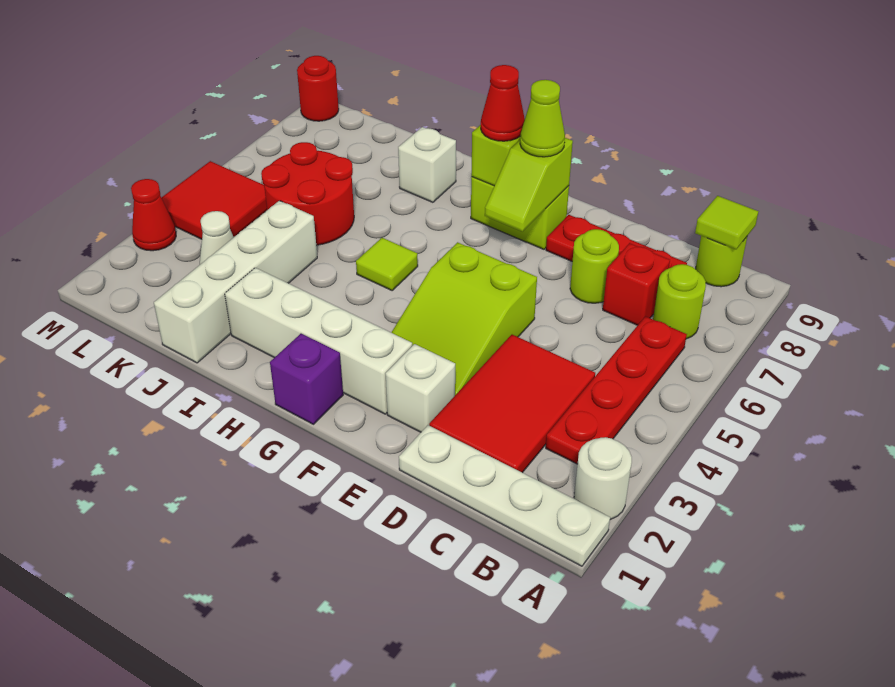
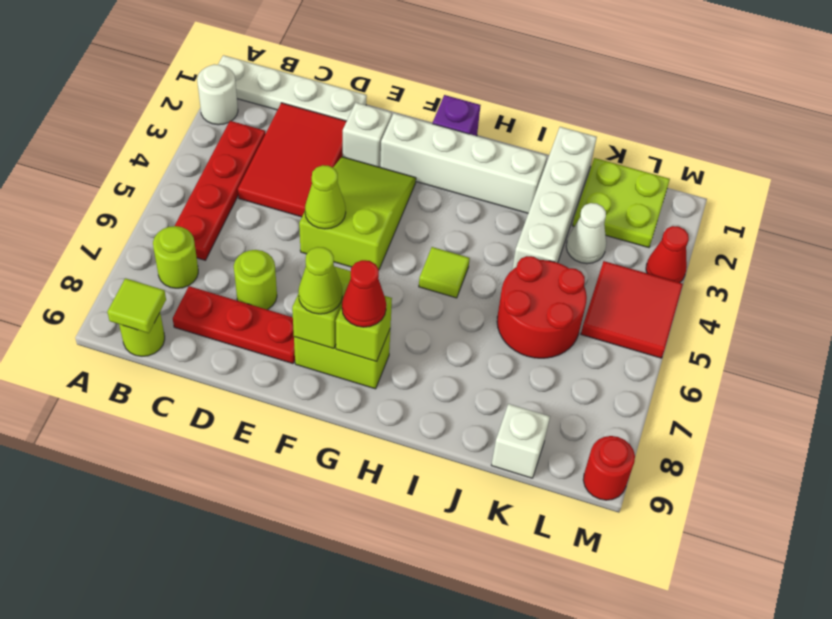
red brick C7 level 1 -> none
none -> lime cone E5 level 2
white brick I8 level 1 -> white brick K9 level 1
none -> lime plate K1:L2 level 1

